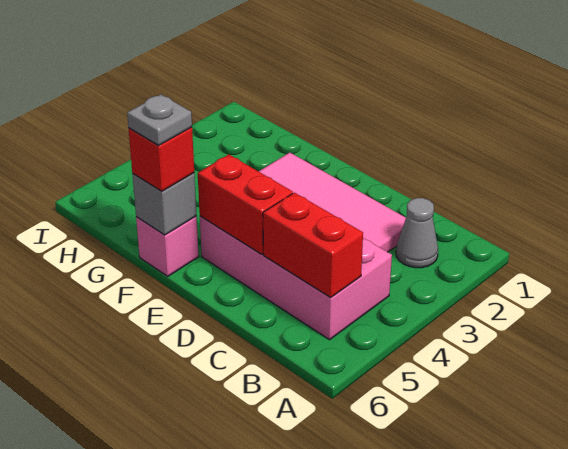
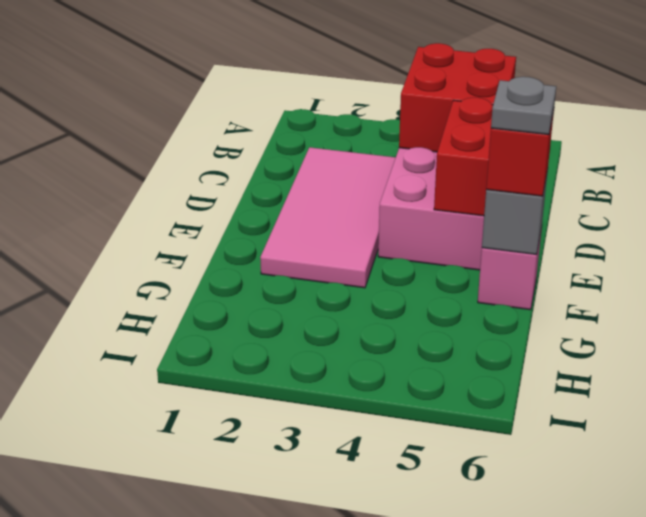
grey cone B2 level 1 -> none
red brick B5:C5 level 2 -> red brick B4:C5 level 2

